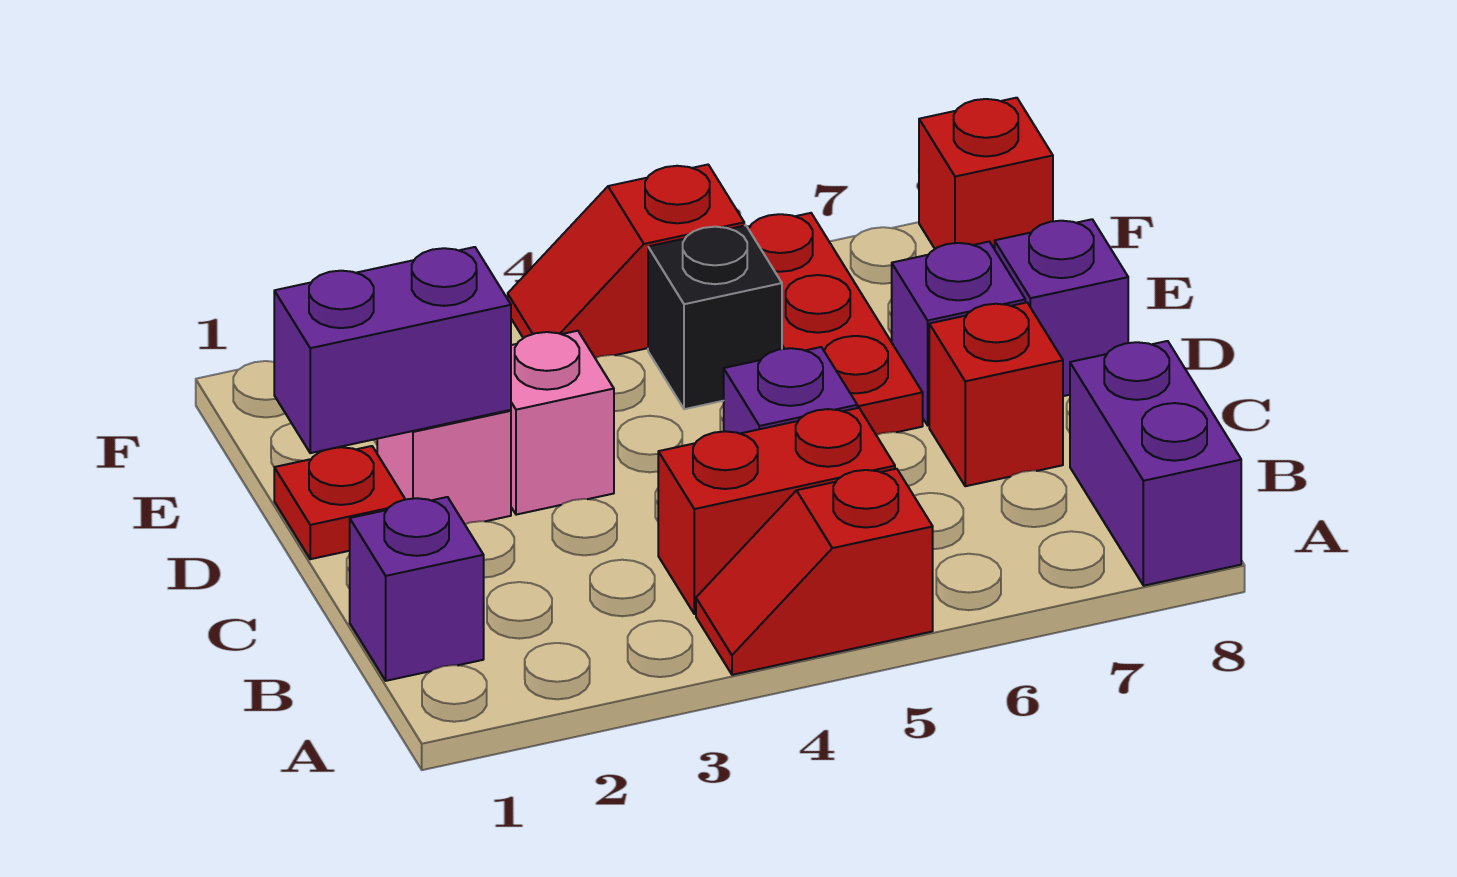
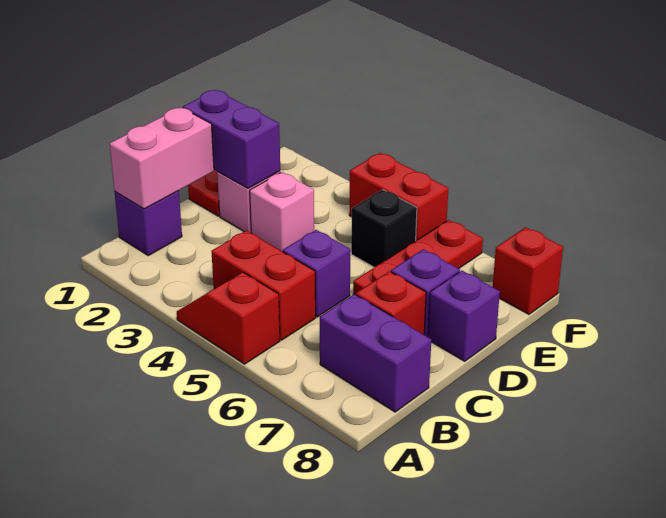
purple brick A8:B8 level 1 -> purple brick B7:B8 level 1
none -> pink brick B1:C1 level 2
red slope F4:F5 level 1 top 5 -> red brick F4:F5 level 1

